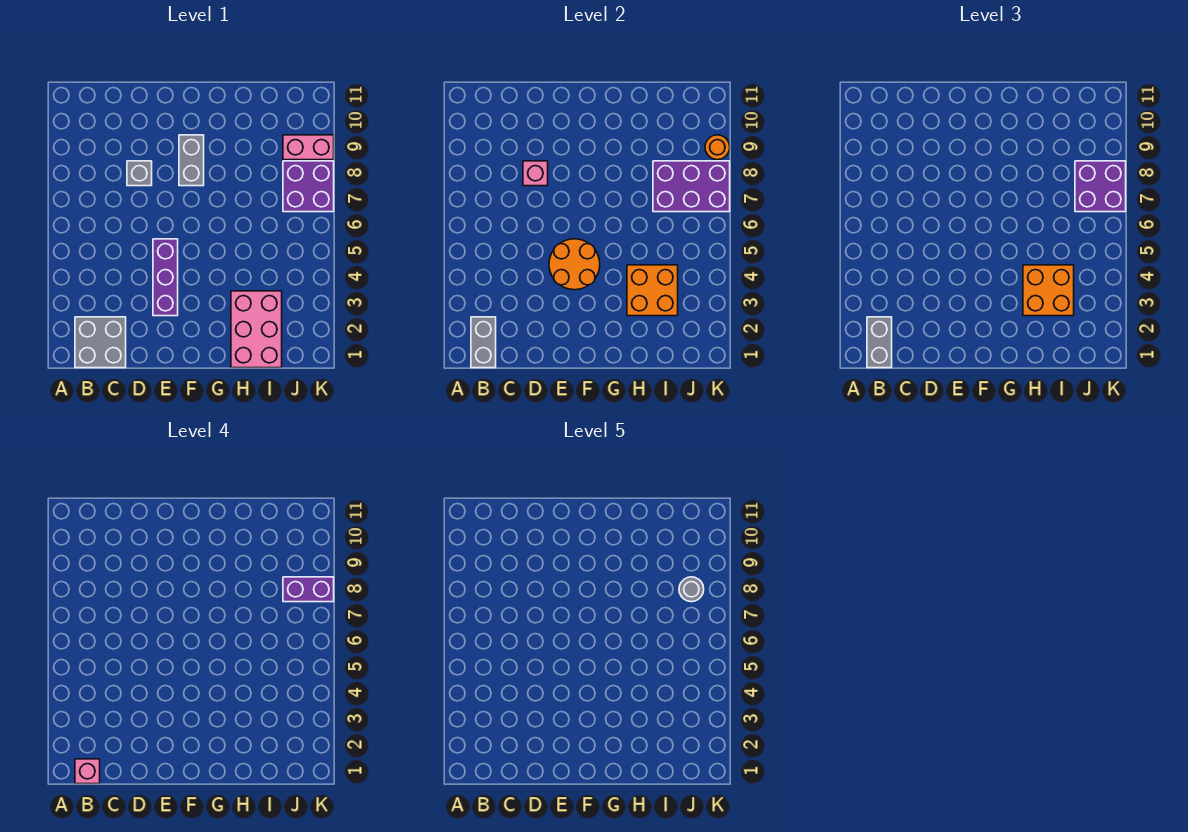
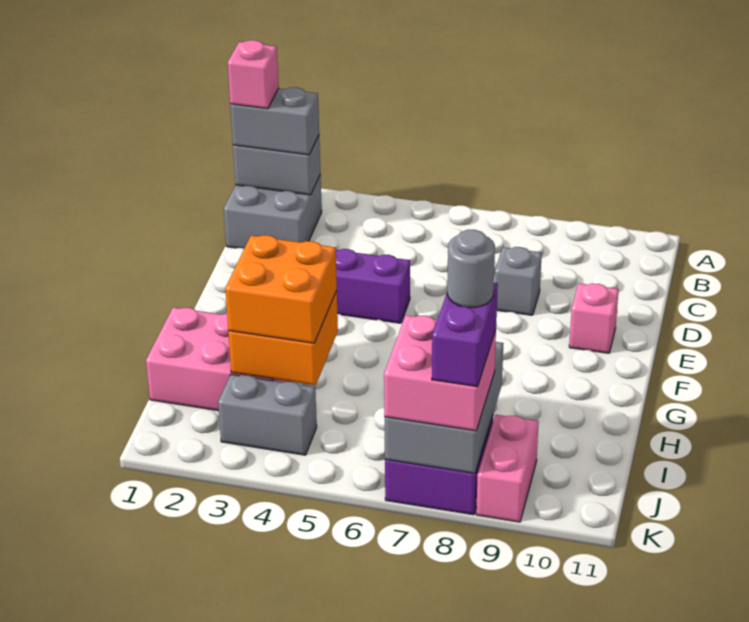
pink brick D8 level 2 -> pink brick E10 level 1
orange round brick E4:F5 level 2 -> none
grey brick F8:F9 level 1 -> grey brick J3:J4 level 1
purple brick I7:K8 level 2 -> grey brick I7:K8 level 2
purple brick J7:K8 level 3 -> pink brick J7:K8 level 3
orange round brick K9 level 2 -> none

